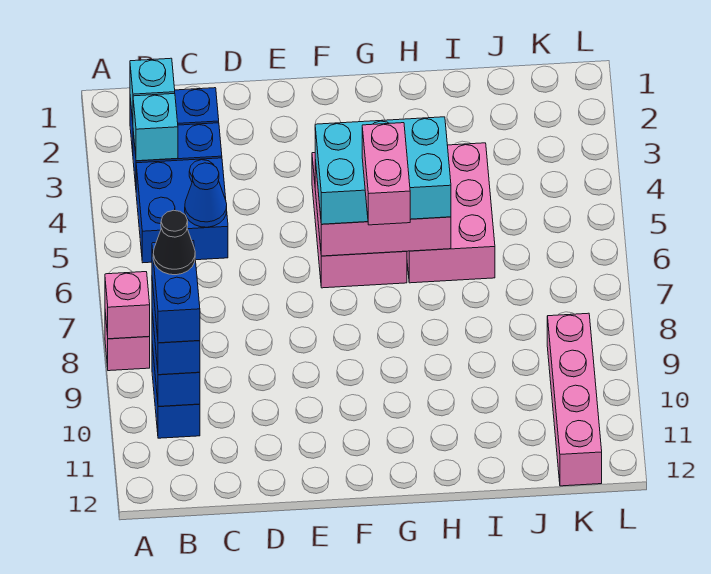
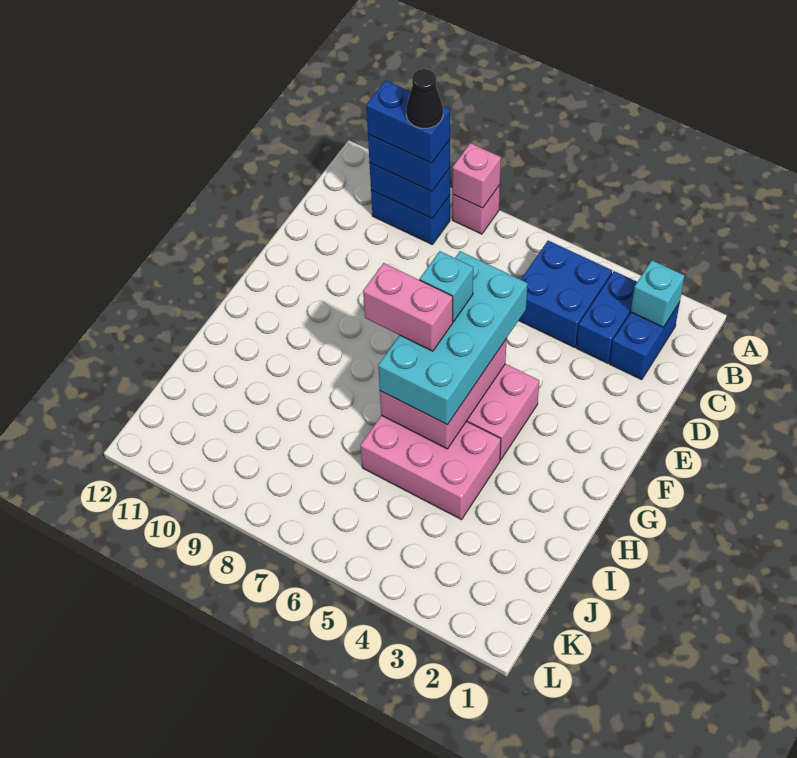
cyan brick B3 level 2 -> cyan brick F6 level 4
blue cone C5 level 2 -> none
cyan brick F5:H6 level 3 -> cyan brick E5:H6 level 3
pink brick K9:K12 level 1 -> none

